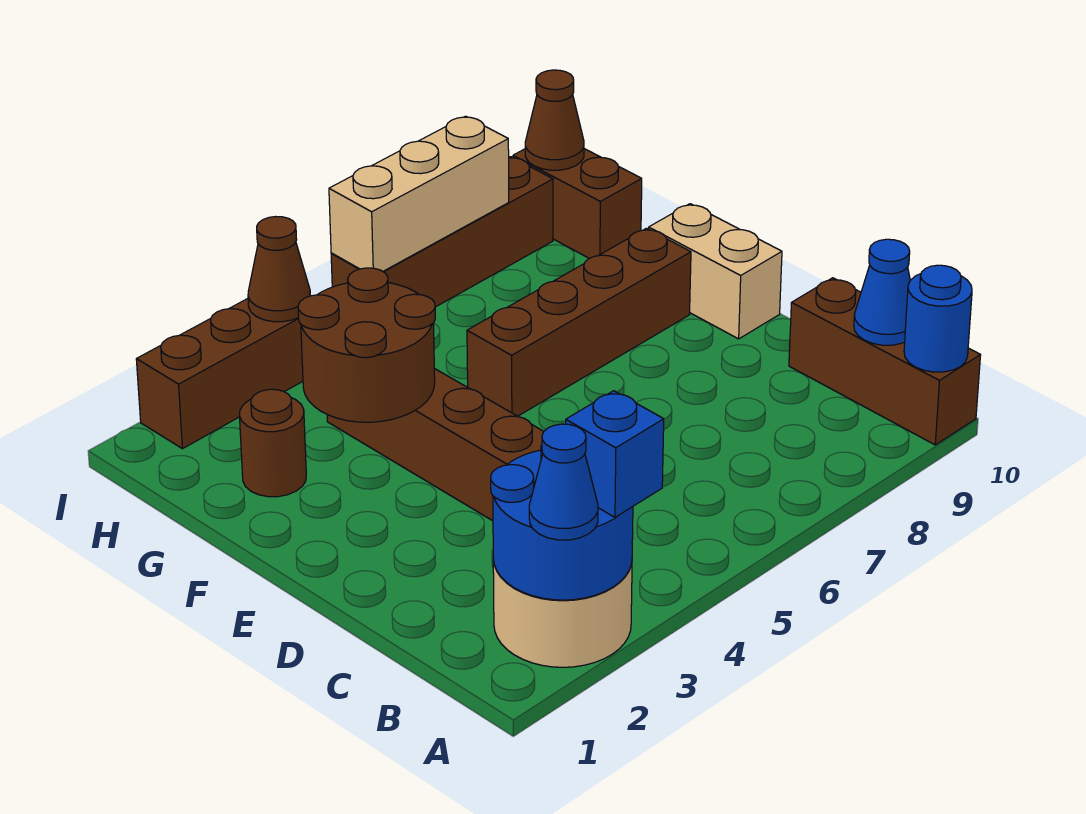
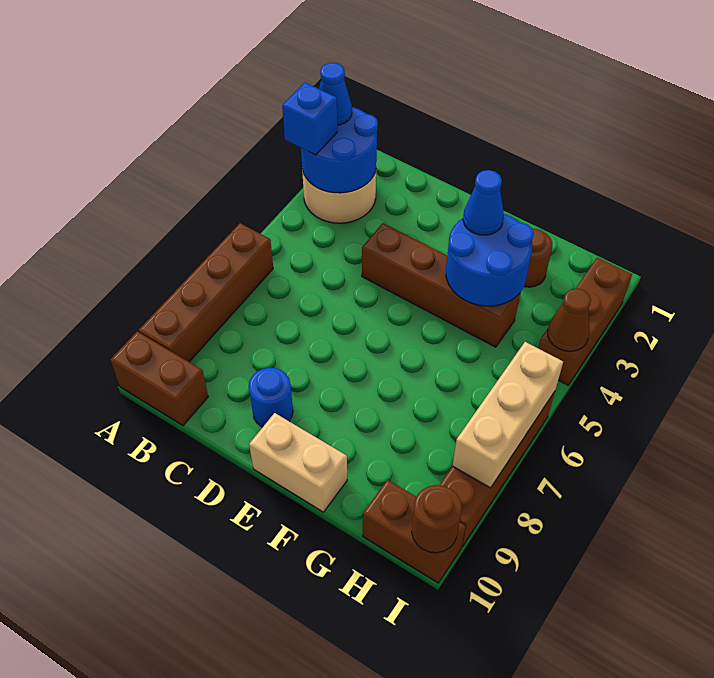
brown brick A10:C10 level 1 -> brown brick A10:B10 level 1
blue round brick A10 level 2 -> blue round brick D9 level 1
blue cone B10 level 2 -> blue cone F3 level 3
brown round brick F3:G4 level 2 -> blue round brick F3:G4 level 2
brown brick F6:F9 level 1 -> brown brick A6:A9 level 1
brown cone I10 level 2 -> brown round brick I10 level 2

